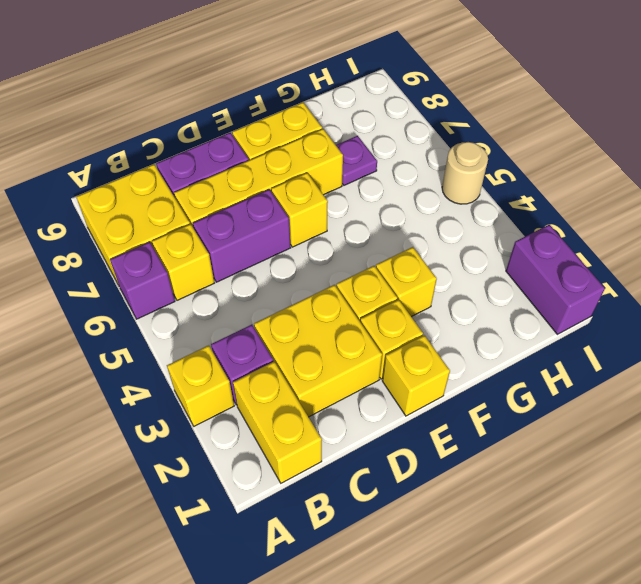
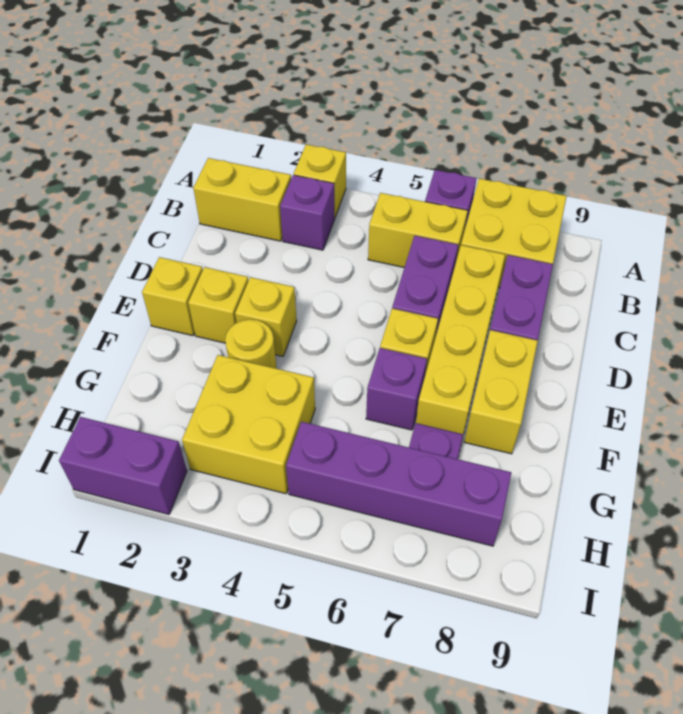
yellow brick B6 level 1 -> yellow brick B5:B6 level 1
yellow brick C2:D3 level 1 -> yellow brick G3:H4 level 1
yellow brick F3 level 1 -> yellow round brick F3 level 1
none -> purple brick F6 level 1
none -> purple brick H5:H8 level 1
tan round brick I5 level 1 -> none

